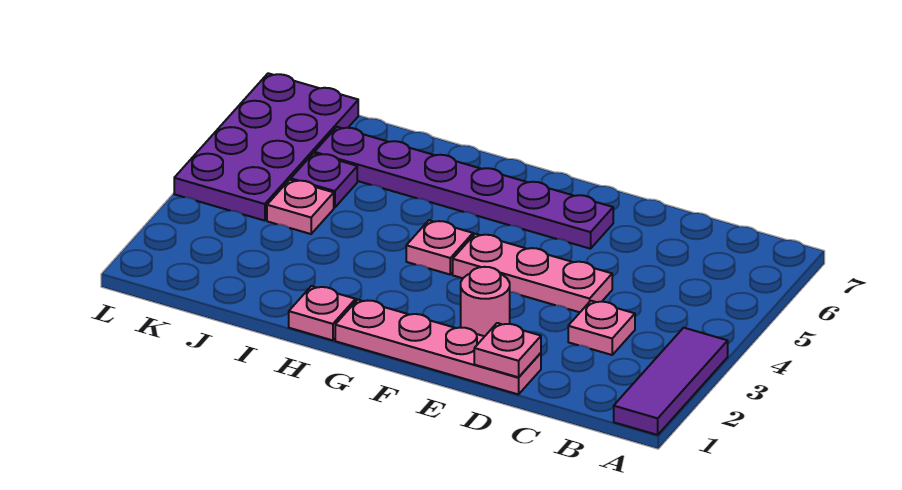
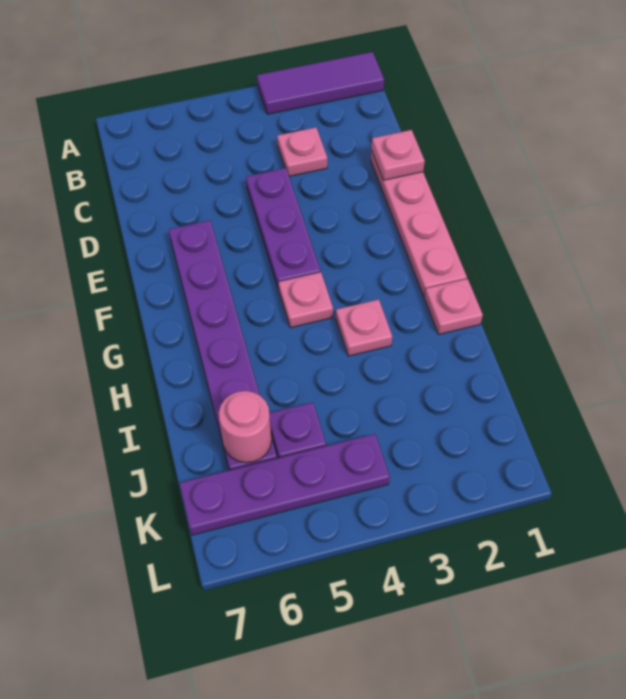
pink plate D4:F4 level 1 -> purple plate D4:F4 level 1
pink round brick E2 level 1 -> pink round brick J6 level 2
pink plate J4 level 1 -> pink plate H3 level 1
purple plate K4:L7 level 1 -> purple plate K4:K7 level 1

